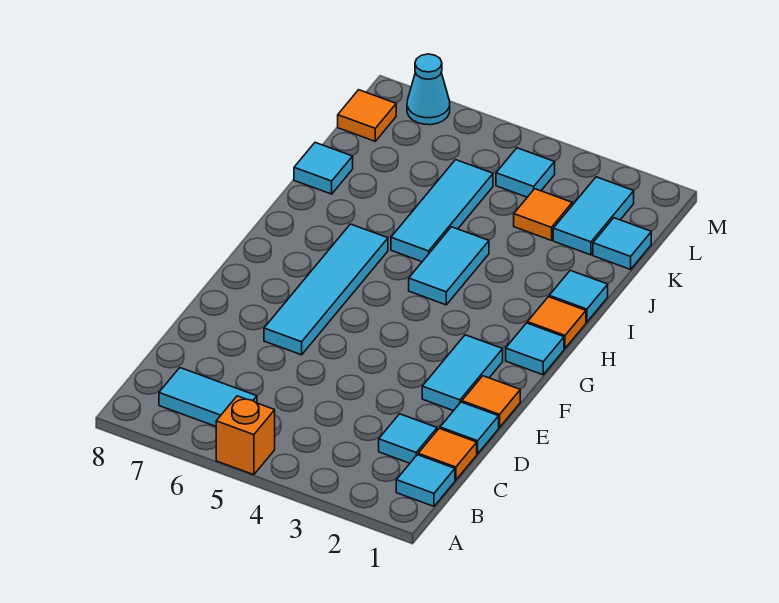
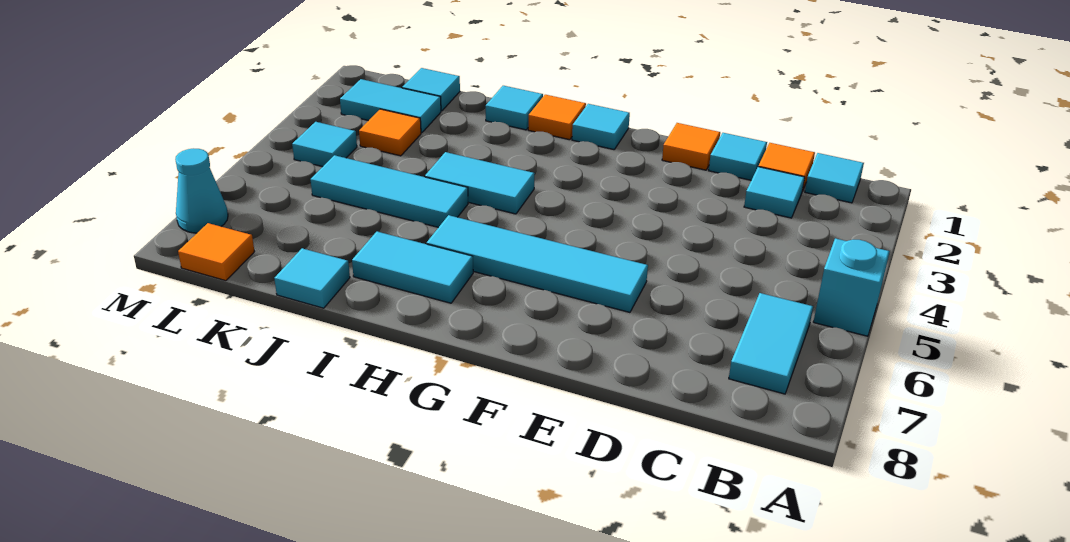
orange brick A5 level 1 -> cyan brick A5 level 1
cyan tile E2:F2 level 1 -> cyan tile H7:I7 level 1

